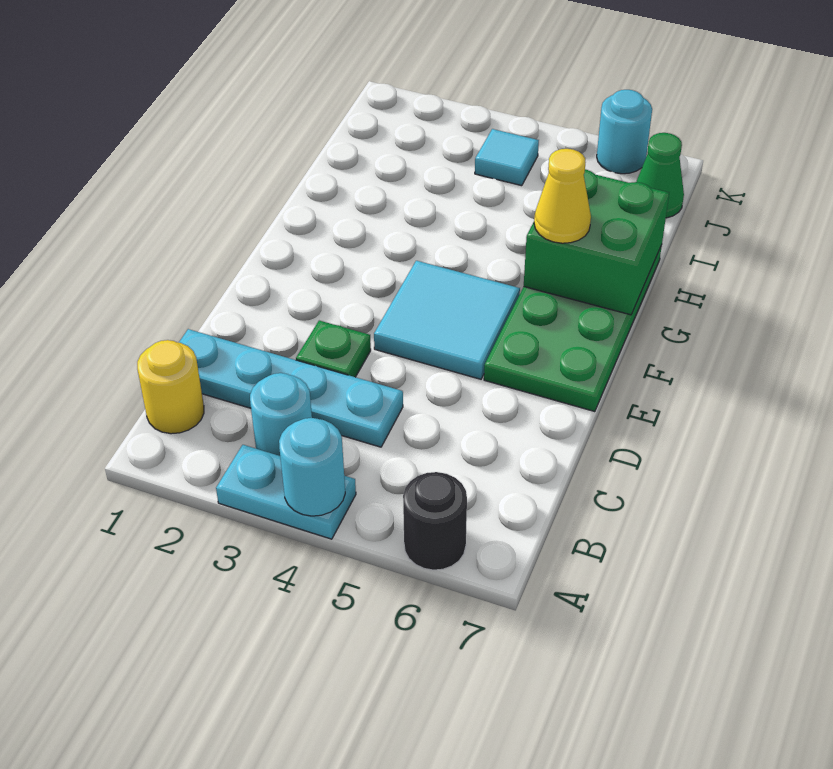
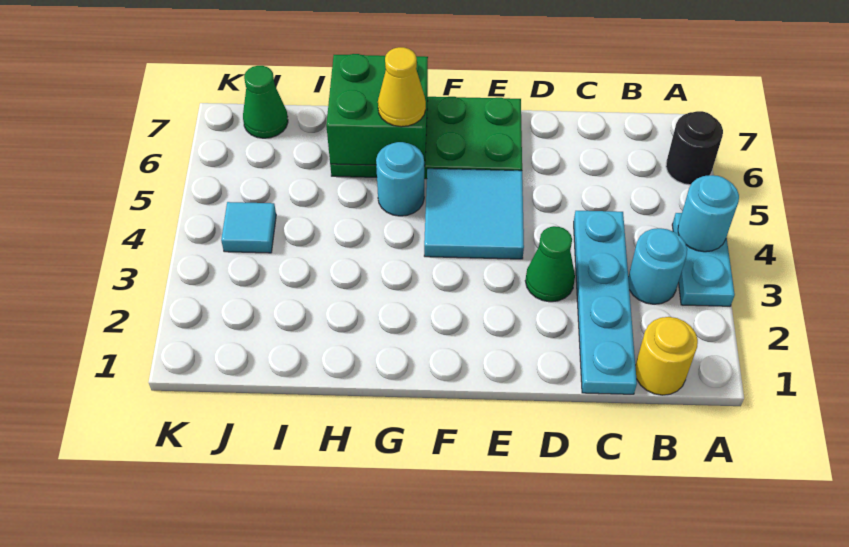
green plate D3 level 1 -> green cone D3 level 1
cyan round brick K6 level 1 -> cyan round brick G5 level 1

